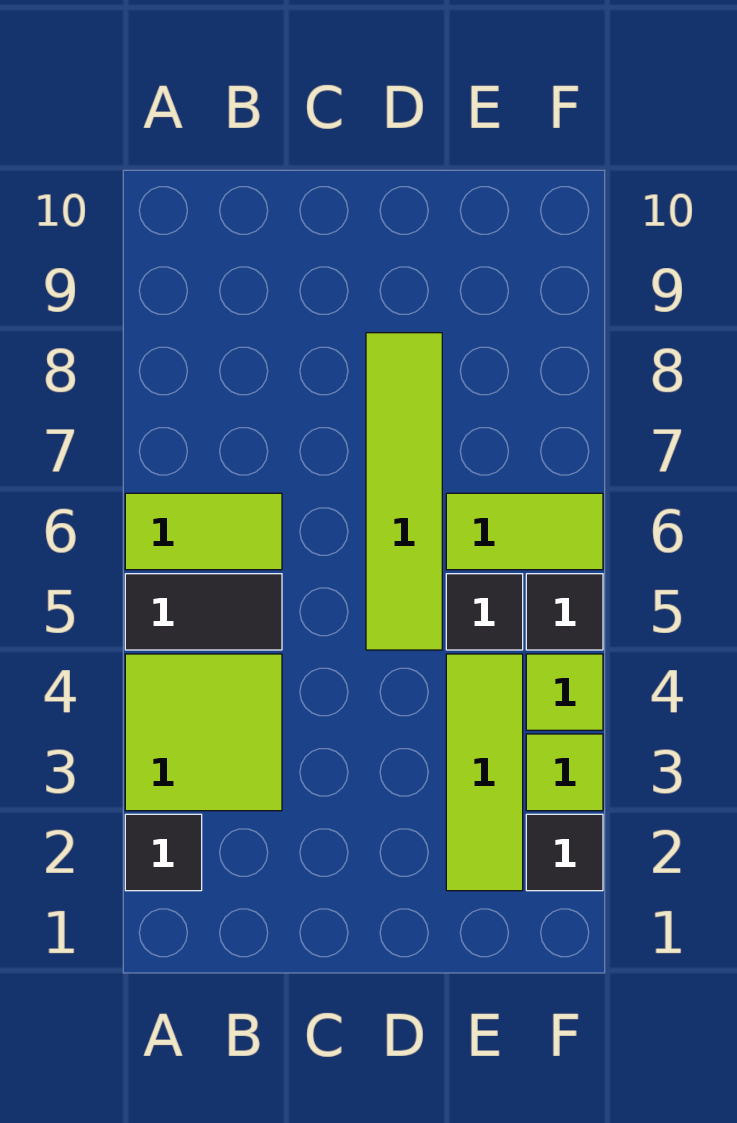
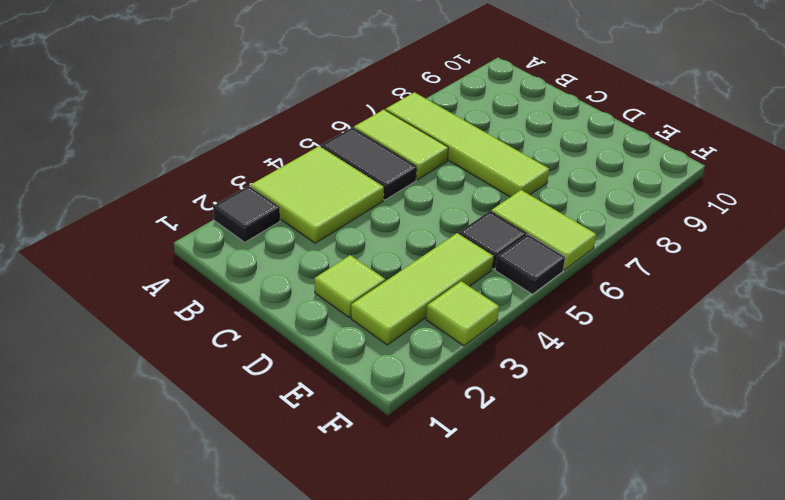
lime tile D5:D8 level 1 -> lime tile A7:D7 level 1
black tile F2 level 1 -> none
lime tile F4 level 1 -> lime tile D2 level 1

